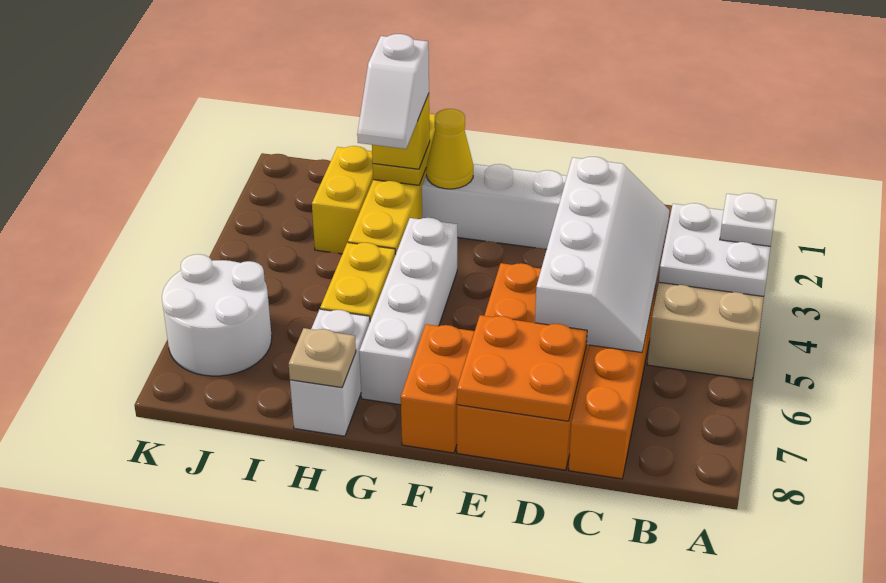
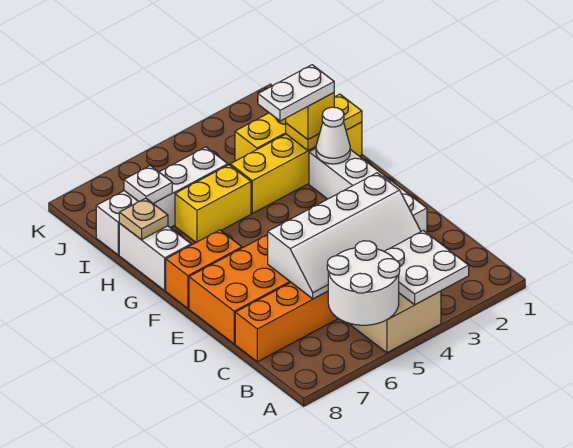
white plate A3 level 3 -> white plate I7 level 2
orange plate D7:E8 level 2 -> none
yellow cone G2 level 2 -> white cone G2 level 2
white brick G4:G7 level 1 -> white brick I5:I8 level 1
white slope H2:H3 level 4 top 2 -> white plate H2:H3 level 4
white brick H7:H8 level 1 -> white brick G8:H8 level 1
white round brick J6:K7 level 1 -> white round brick A5:B6 level 2

